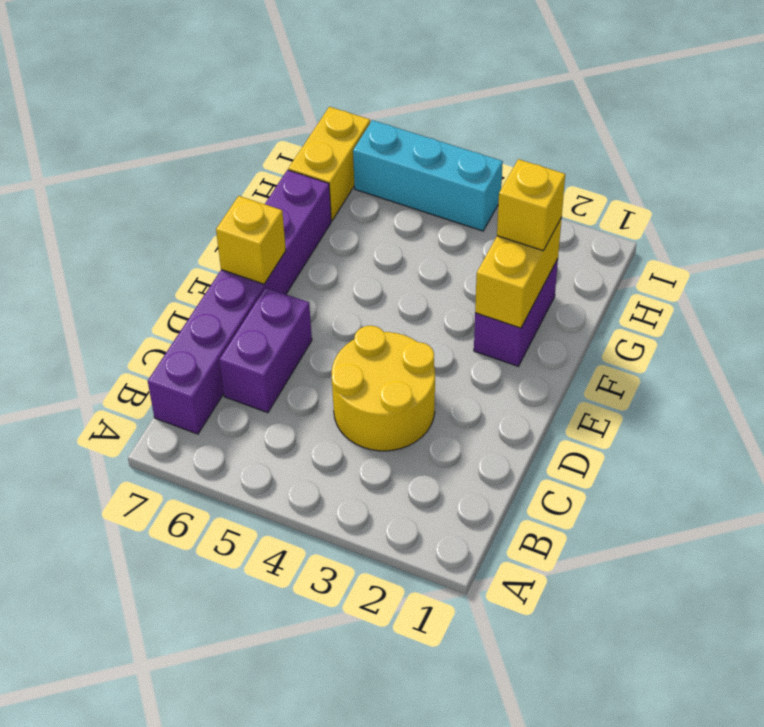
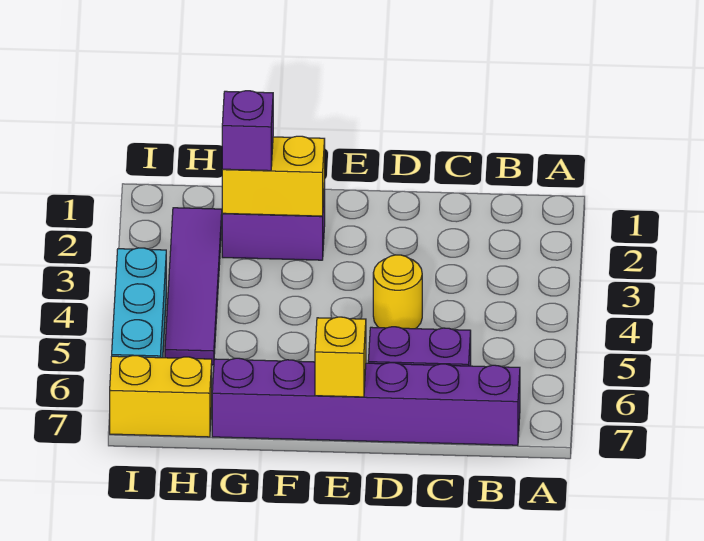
yellow round brick C3:D4 level 1 -> yellow round brick D4 level 1
yellow brick G2 level 3 -> purple brick G2 level 3
none -> purple tile H2:H5 level 1

